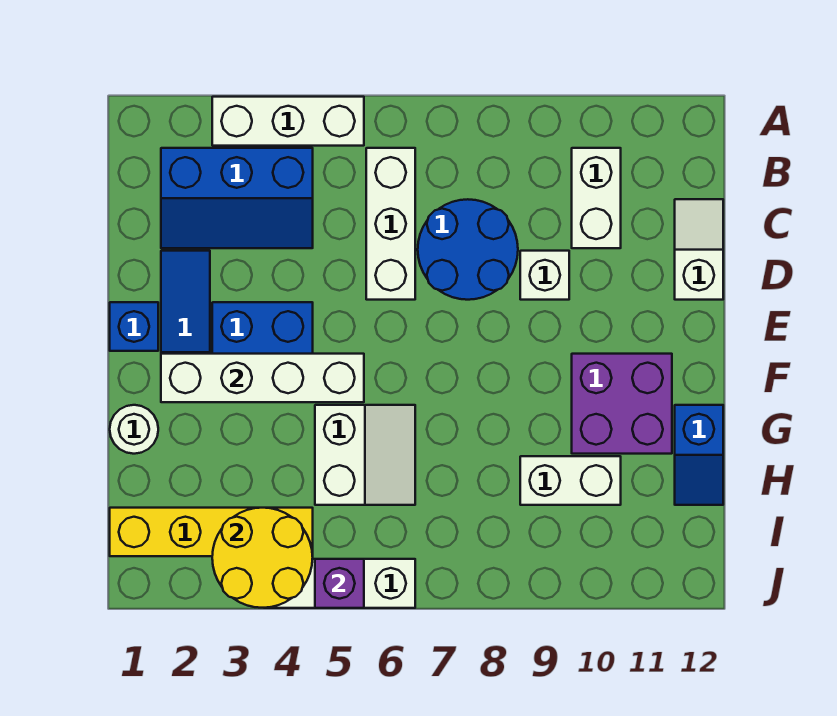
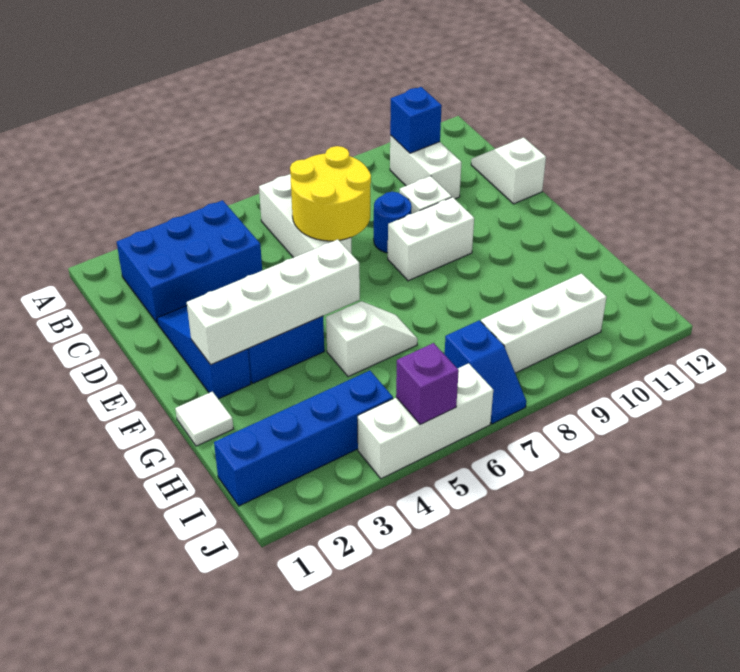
white brick A3:A5 level 1 -> white brick I8:I10 level 1
blue slope B2:C4 level 1 top B -> blue brick B2:C4 level 1
blue round brick C7:D8 level 1 -> blue round brick D8 level 1
blue brick E1 level 1 -> blue brick B10 level 2
purple brick F10:G11 level 1 -> none
white round brick G1 level 1 -> white tile G1 level 1
white slope G5:H6 level 1 top 5 -> white slope G5:G6 level 1 top 5
blue slope G12:H12 level 1 top G -> blue slope I7:J7 level 1 top I
white brick H9:H10 level 1 -> white brick E8:E9 level 1
yellow brick I1:I4 level 1 -> blue brick I1:I4 level 1
yellow round brick I3:J4 level 2 -> yellow round brick C6:D7 level 2

